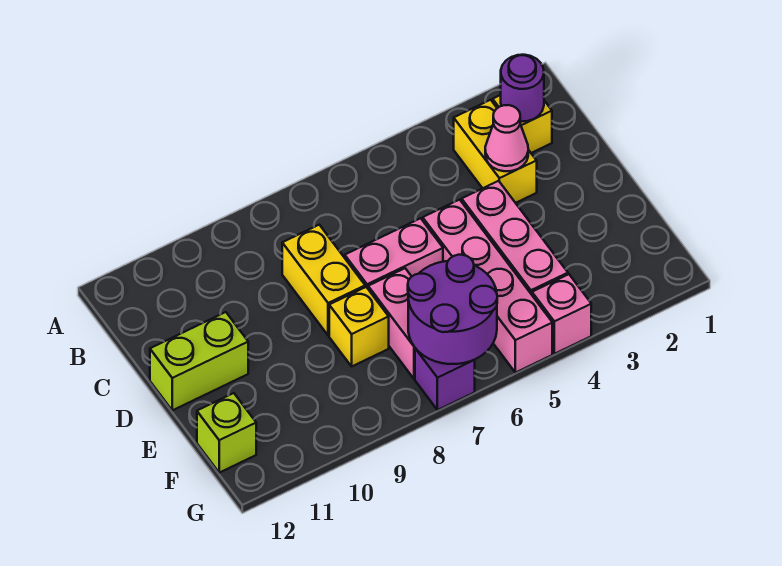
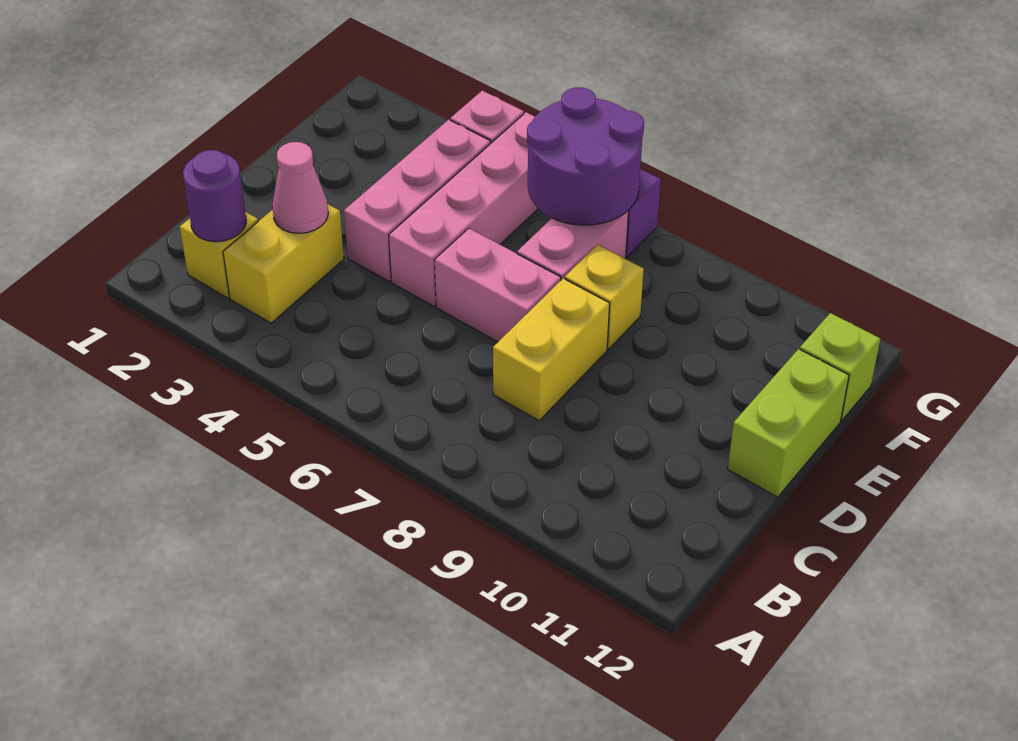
lime brick D11:D12 level 1 -> lime brick D12:E12 level 1

